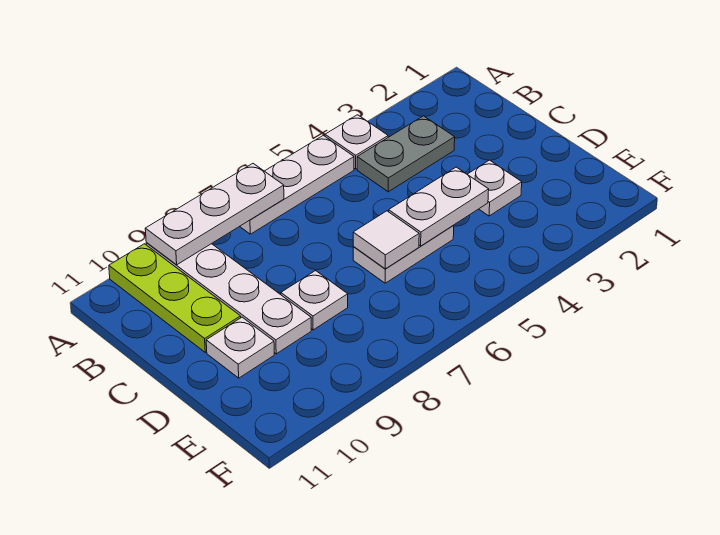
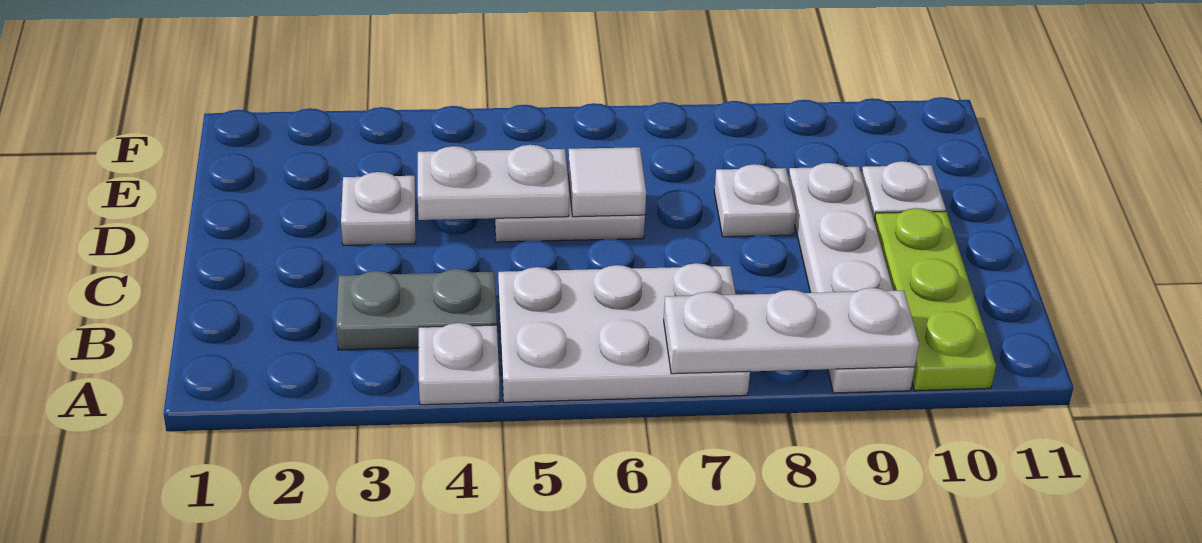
white plate A5:A7 level 1 -> white plate A5:B7 level 1

